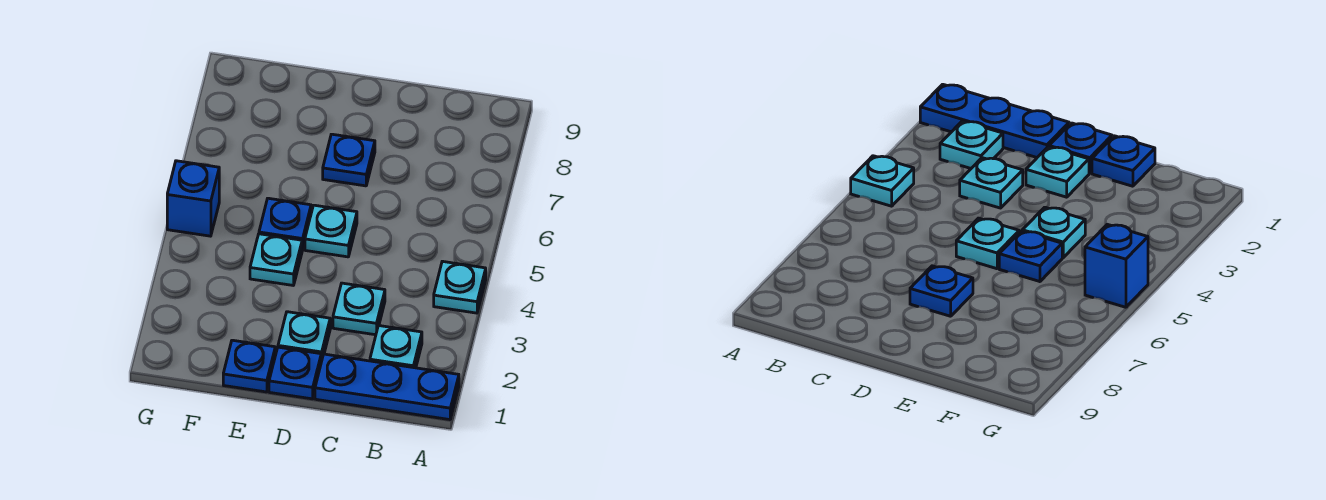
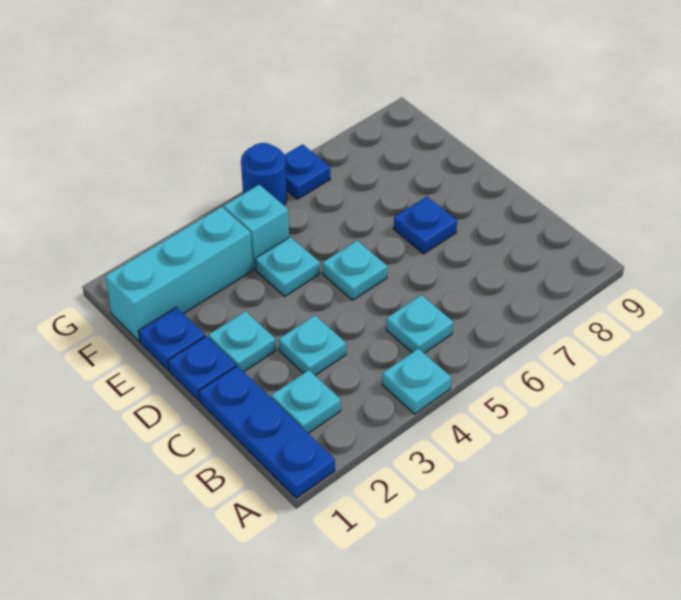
none -> cyan plate B5 level 1
blue plate E5 level 1 -> blue plate G6 level 1
none -> cyan brick F1:F3 level 1
none -> cyan brick F4 level 1
blue brick G5 level 1 -> blue round brick G5 level 1

